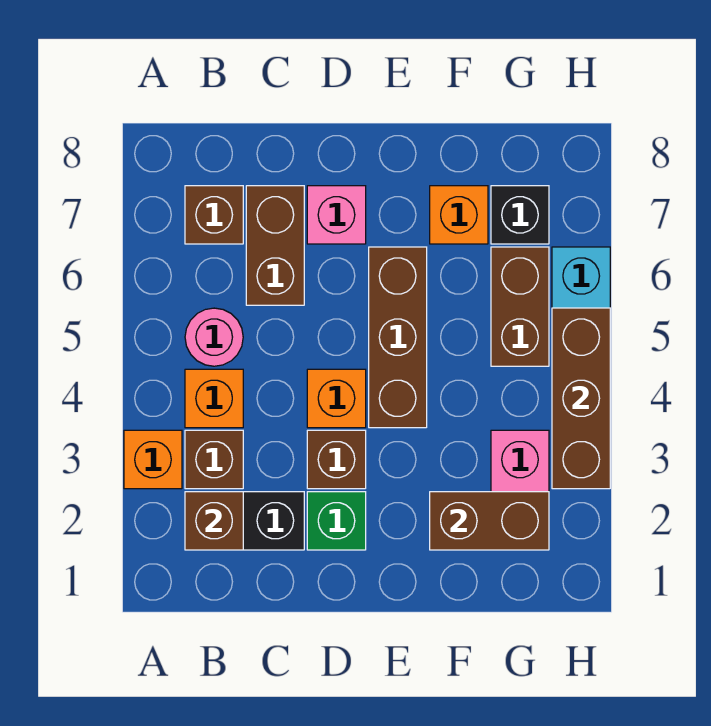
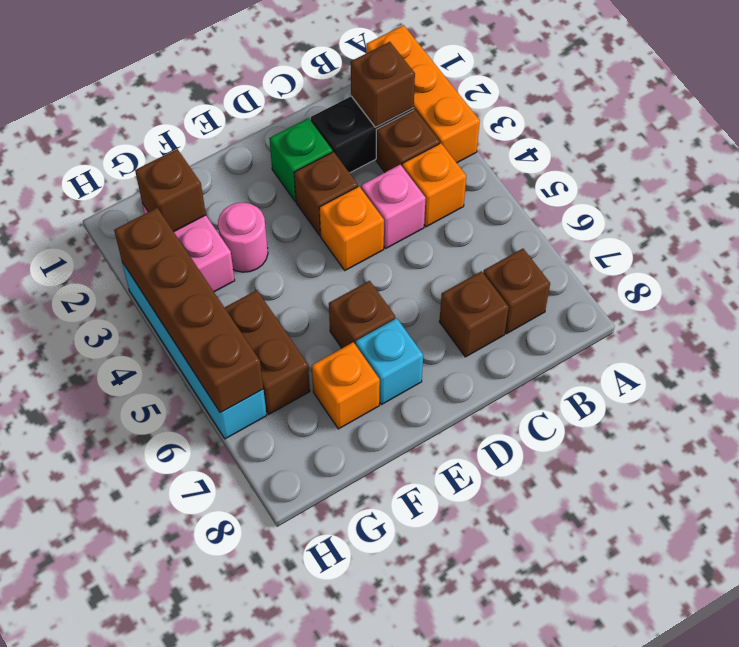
orange brick A3 level 1 -> orange brick A1:A3 level 1
pink round brick B5 level 1 -> pink round brick F3 level 1
brown brick C6:C7 level 1 -> brown brick C7 level 1
pink brick D7 level 1 -> pink brick C4 level 1
brown brick E4:E6 level 1 -> brown brick E6 level 1
none -> cyan brick E7 level 1
brown brick F2:G2 level 2 -> brown brick G2 level 2
black brick G7 level 1 -> none
brown brick H3:H5 level 2 -> brown brick H3:H6 level 2

